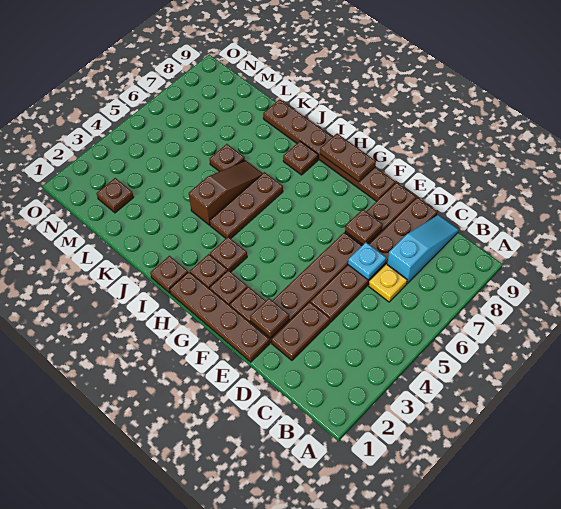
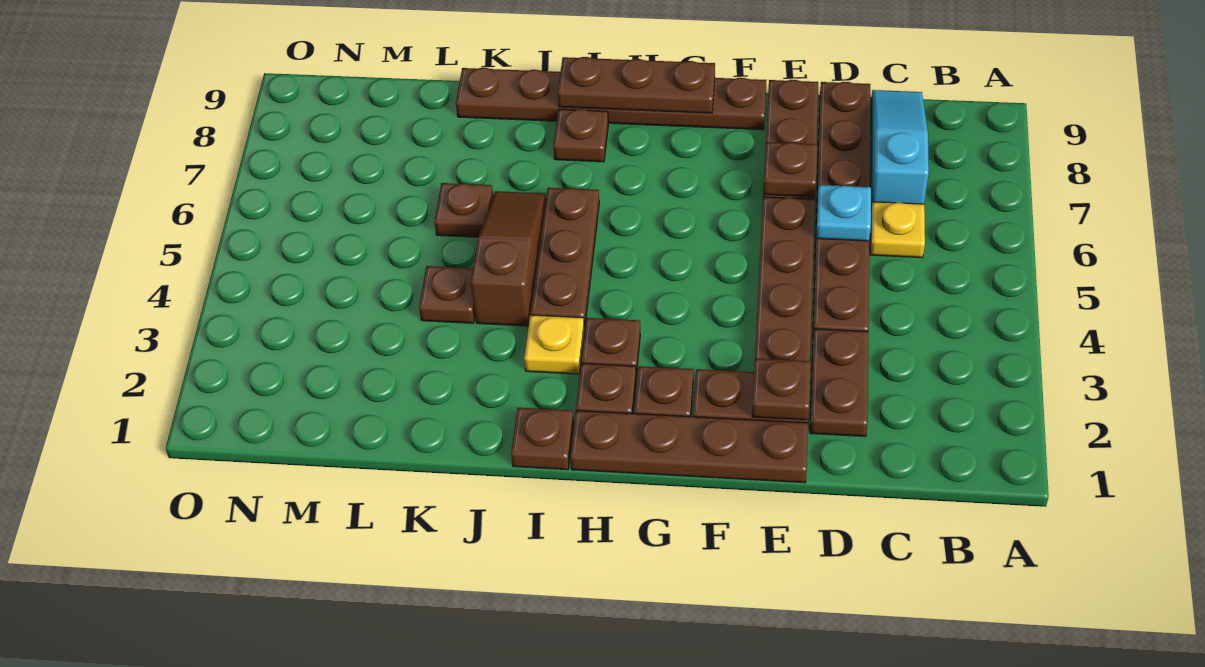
brown plate G9:H9 level 2 -> brown plate G9:I9 level 2
none -> yellow plate I3 level 1
brown plate M2 level 1 -> brown plate K4 level 1

